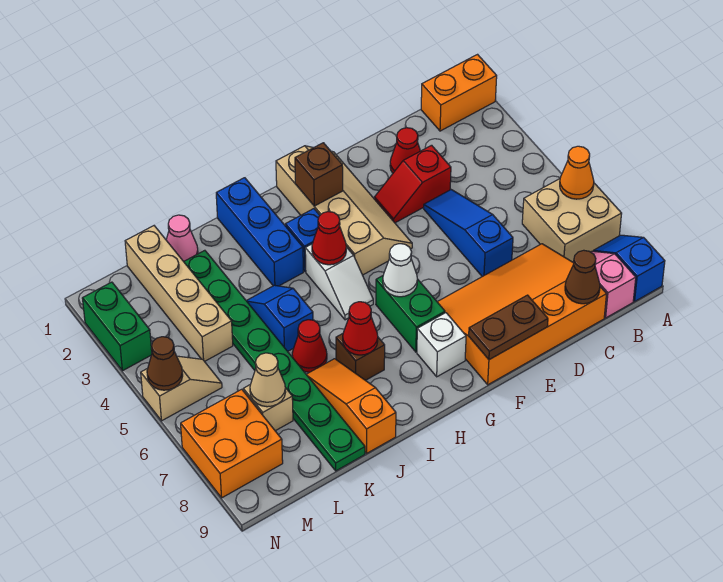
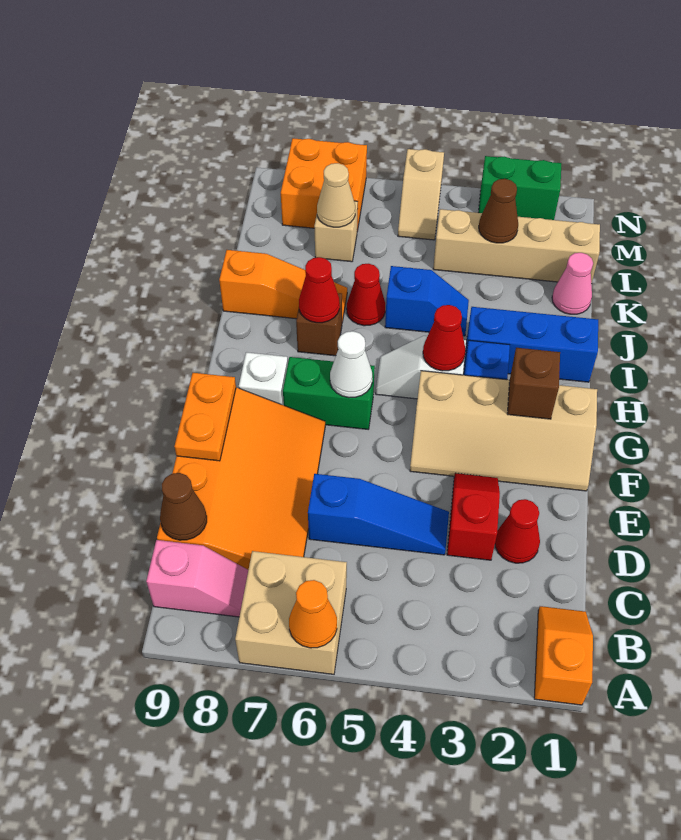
orange brick A1:B1 level 1 -> orange slope A1:B1 level 1 top A
blue slope A8:A9 level 1 top 9 -> none
brown plate E9:F9 level 2 -> orange plate E9:F9 level 2
green plate K2:K9 level 1 -> none
brown cone N5 level 2 -> brown cone L3 level 2

